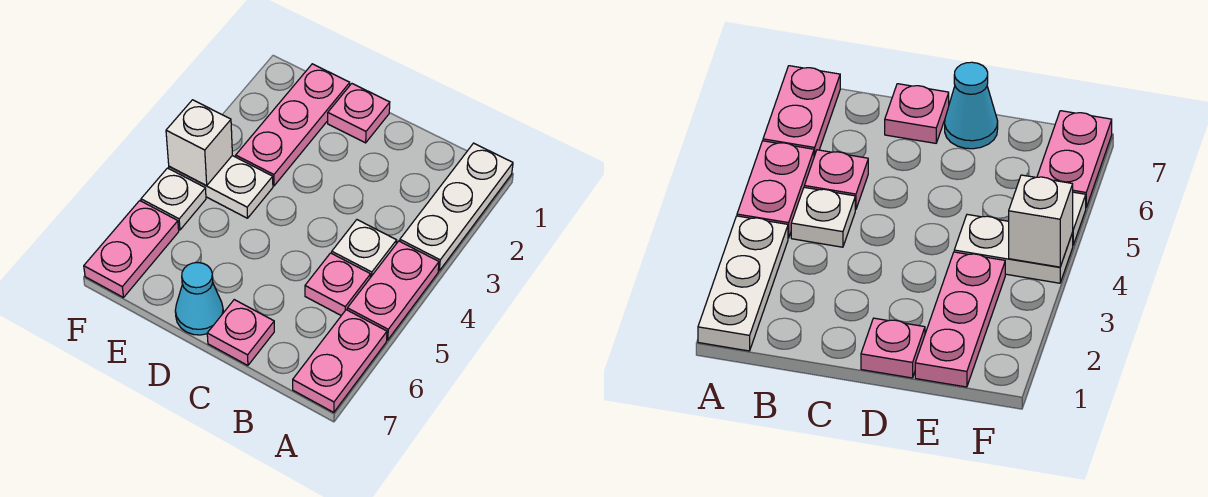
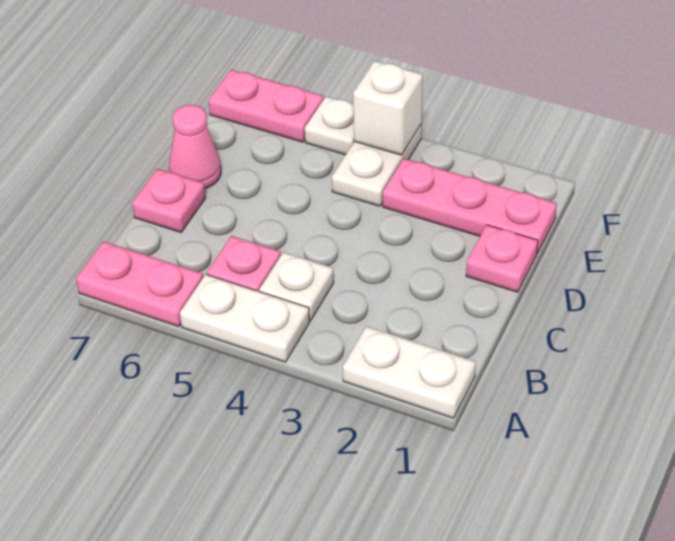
white plate A1:A3 level 1 -> white plate A1:A2 level 1
pink plate A4:A5 level 1 -> white plate A4:A5 level 1
cyan cone D7 level 1 -> pink cone D7 level 1

